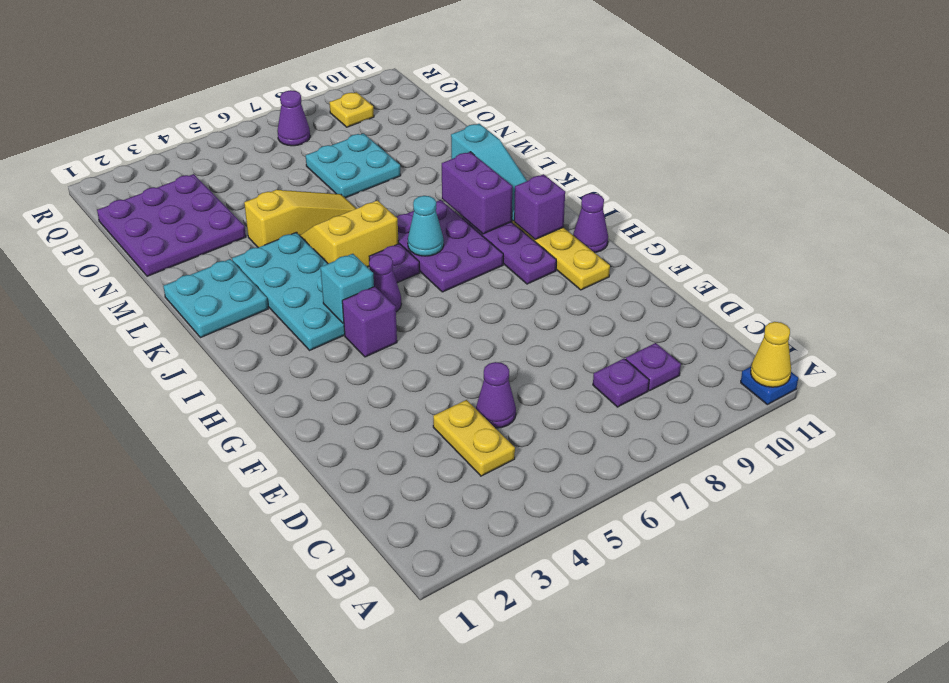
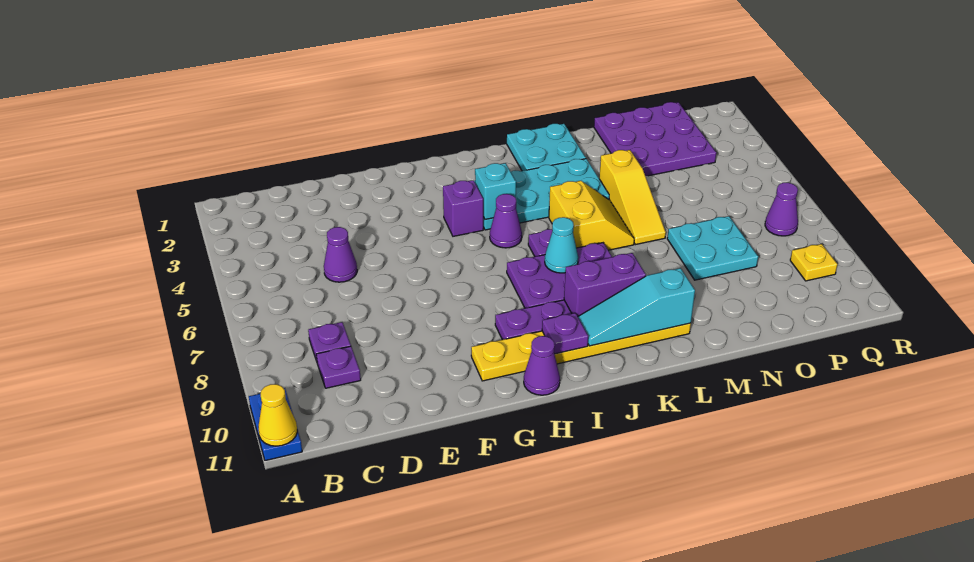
blue plate A11 level 1 -> blue plate A10:A11 level 1
yellow plate C4:D4 level 1 -> none
purple brick I10 level 2 -> purple plate I10 level 2

